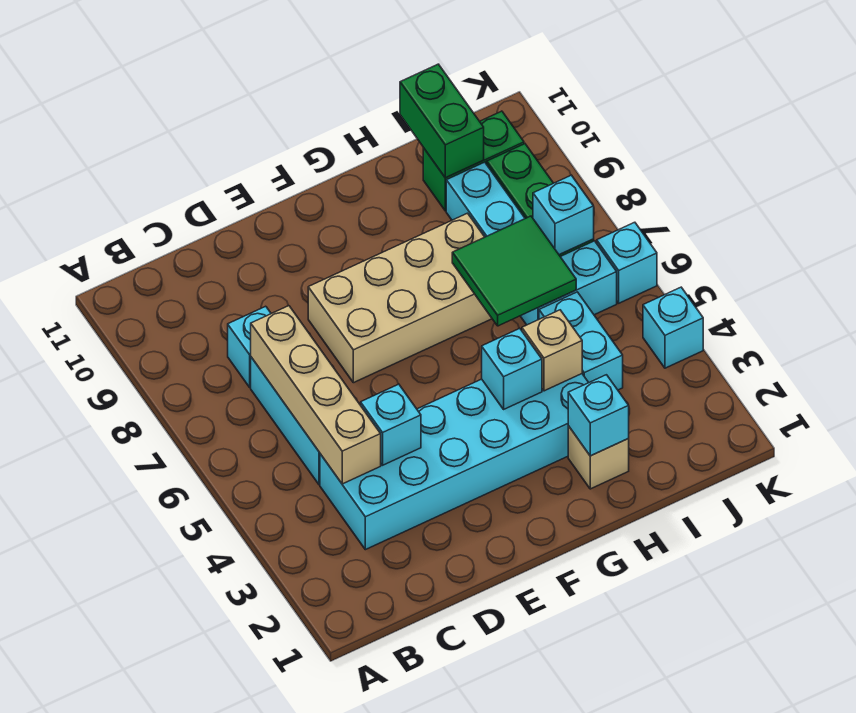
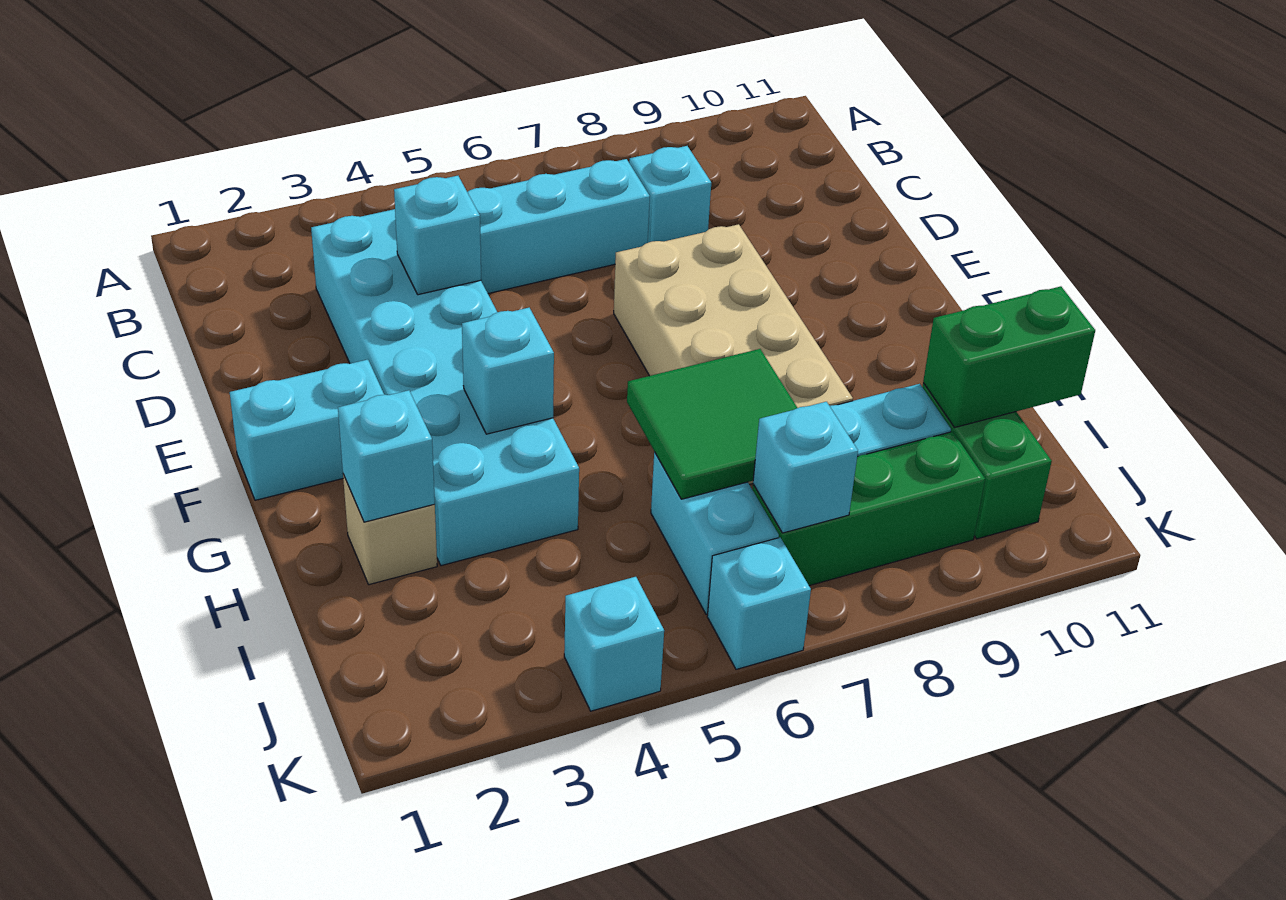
tan brick C4:C7 level 2 -> none
tan brick H4 level 2 -> none
cyan brick I4:I5 level 1 -> cyan brick F1:F2 level 1

